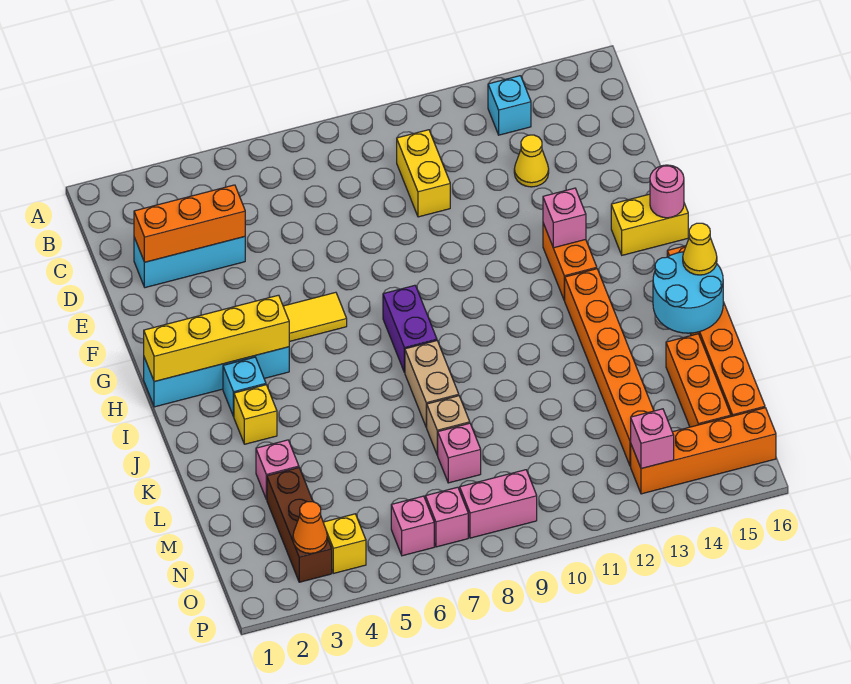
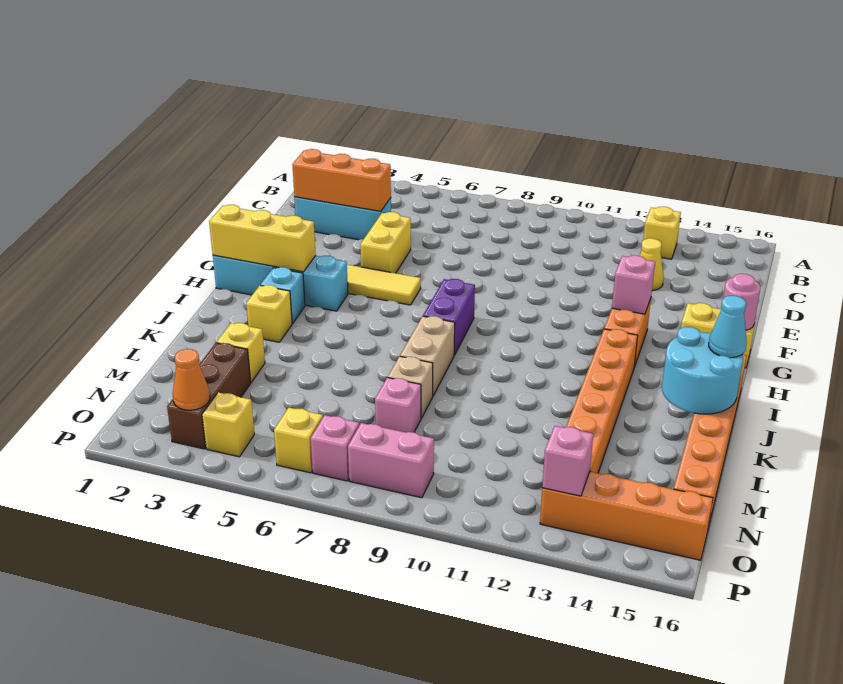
cyan brick B13 level 1 -> yellow brick B13 level 1
yellow brick C10:D10 level 1 -> yellow brick E5:F5 level 1
yellow brick H1:H4 level 2 -> yellow brick H1:H3 level 2
yellow cone J16 level 3 -> cyan cone J16 level 3
pink brick L3 level 1 -> yellow brick L3 level 1
orange brick L15:N15 level 1 -> none
pink brick O6 level 1 -> yellow brick O6 level 1

